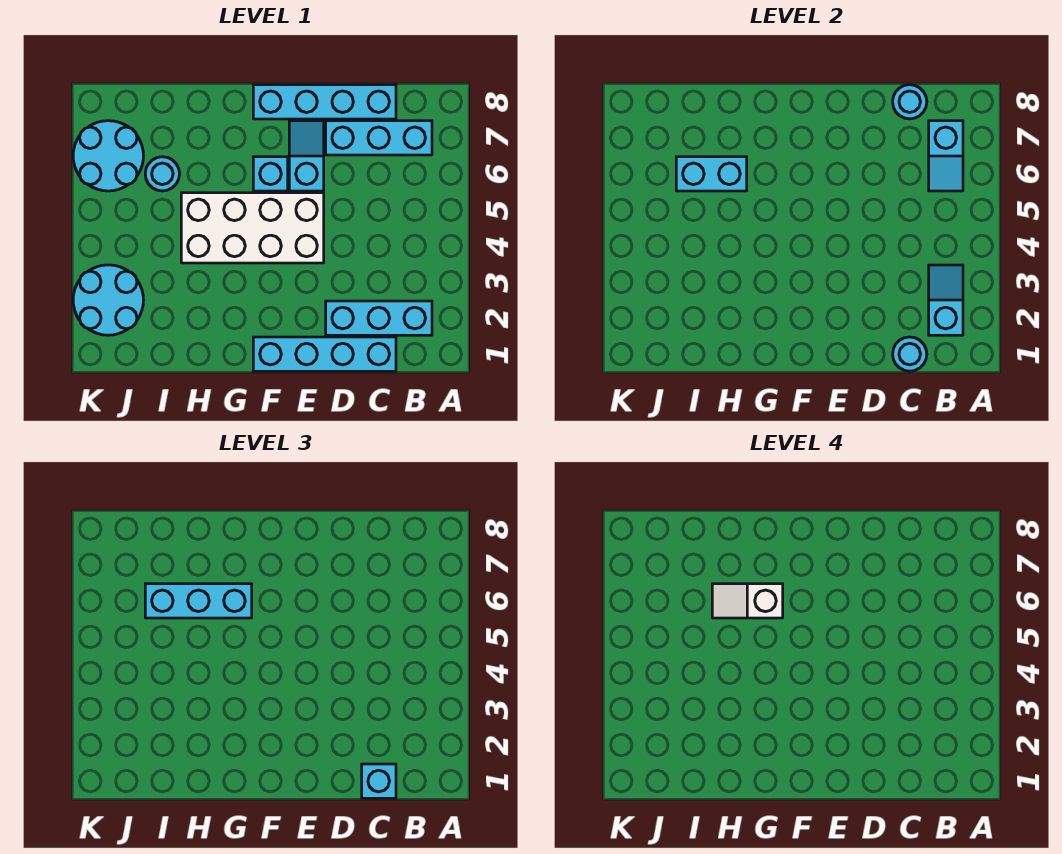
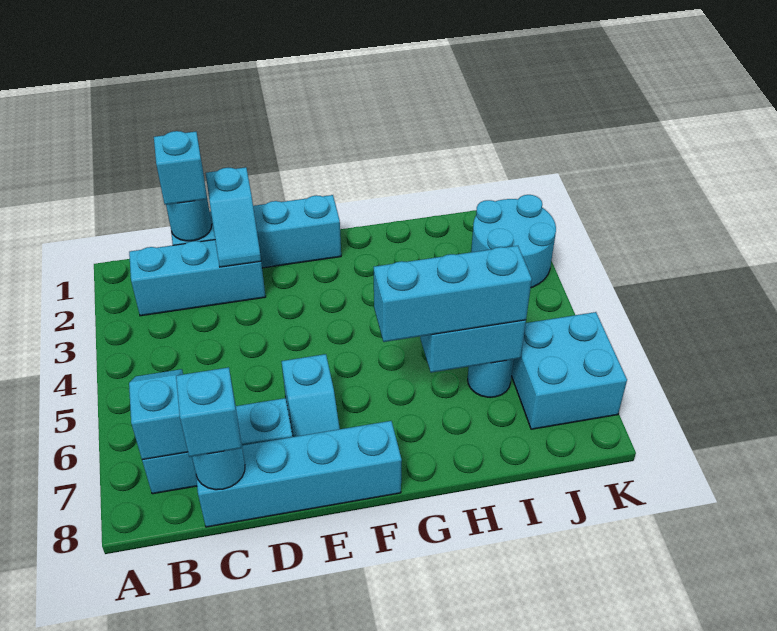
cyan slope B2:B3 level 2 top 2 -> cyan slope D1:D2 level 2 top 1
white brick E4:H5 level 1 -> none
cyan brick F6 level 1 -> cyan brick C8 level 3
white slope G6:H6 level 4 top G -> none
cyan round brick J6:K7 level 1 -> cyan brick J6:K7 level 1

